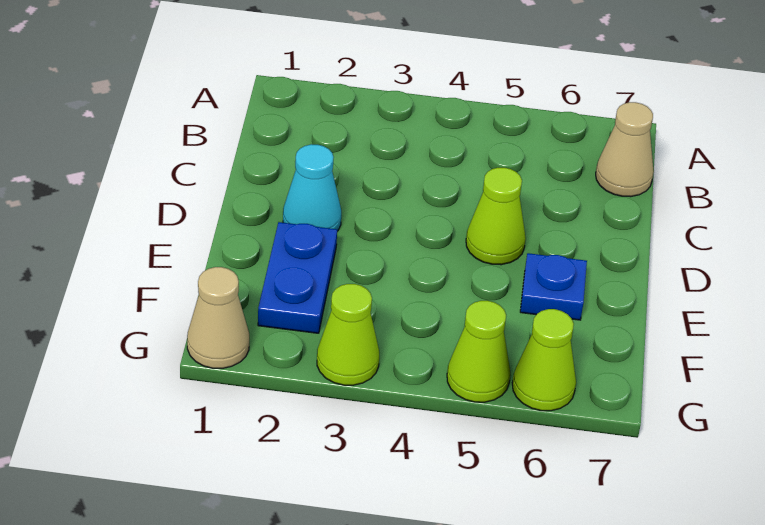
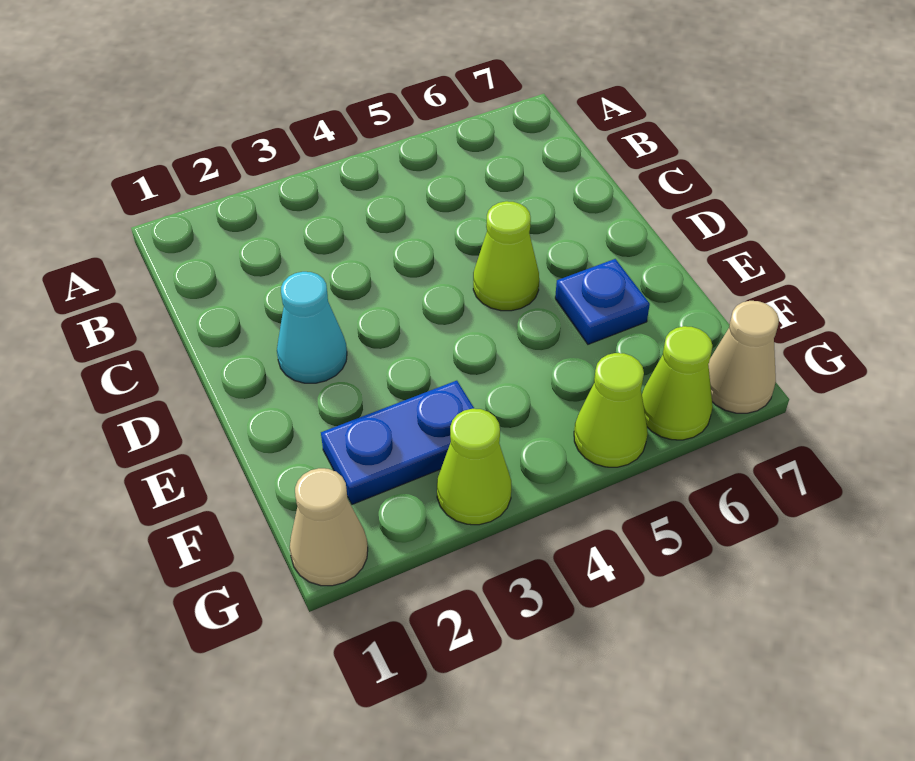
tan cone B7 level 1 -> tan cone G7 level 1
blue plate E2:F2 level 1 -> blue plate F2:F3 level 1

